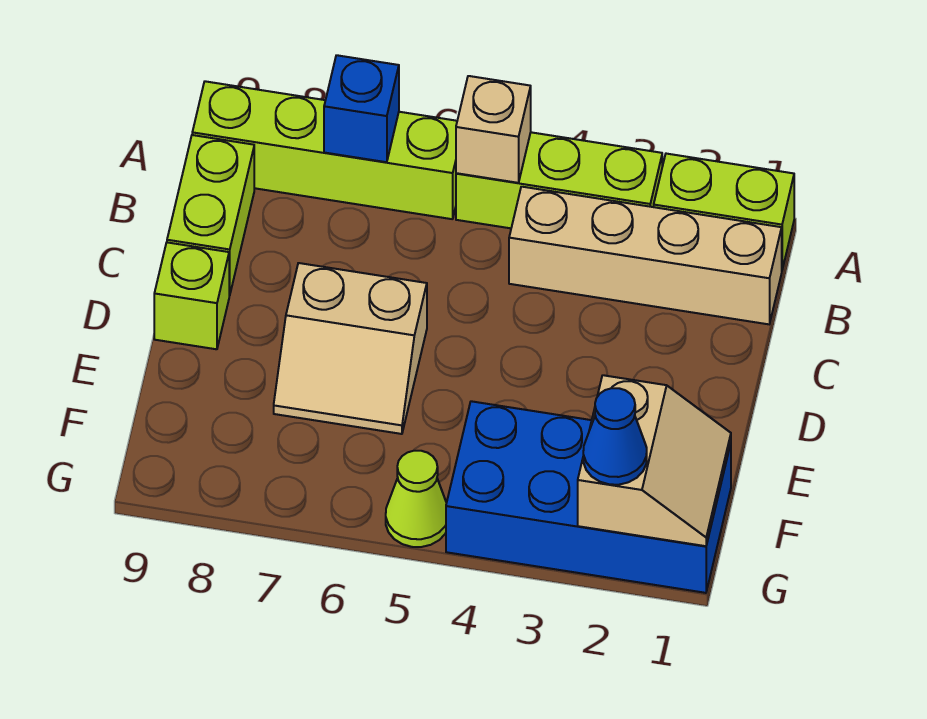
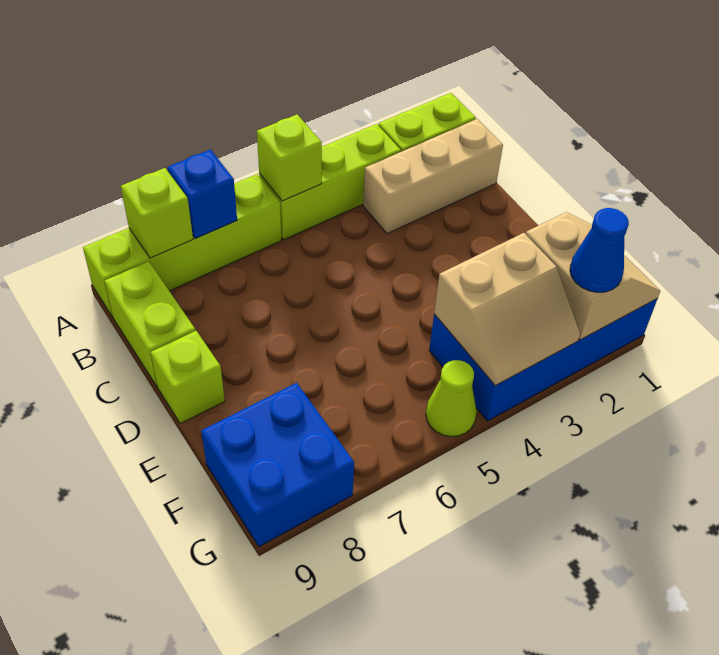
tan brick A5 level 2 -> lime brick A5 level 2
none -> lime brick A8 level 2
tan brick B1:B4 level 1 -> tan brick B1:B3 level 1
tan slope D6:E7 level 1 top D -> tan slope F3:G4 level 2 top F
none -> blue brick F8:G9 level 1

